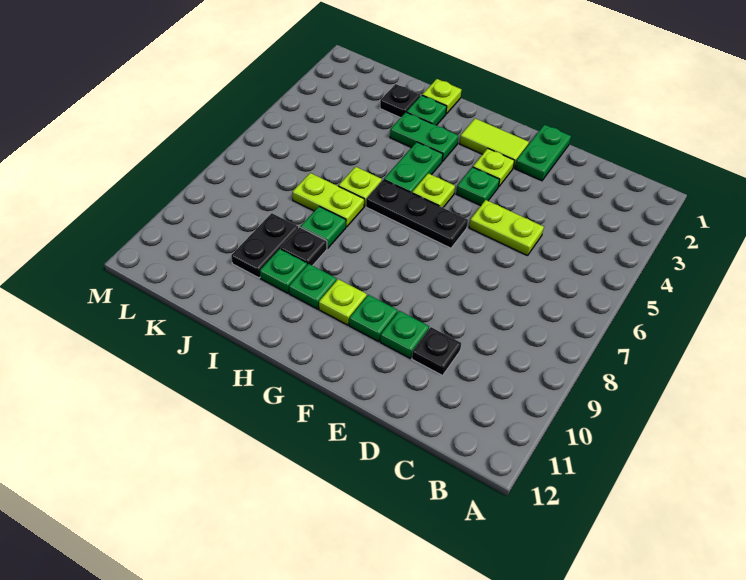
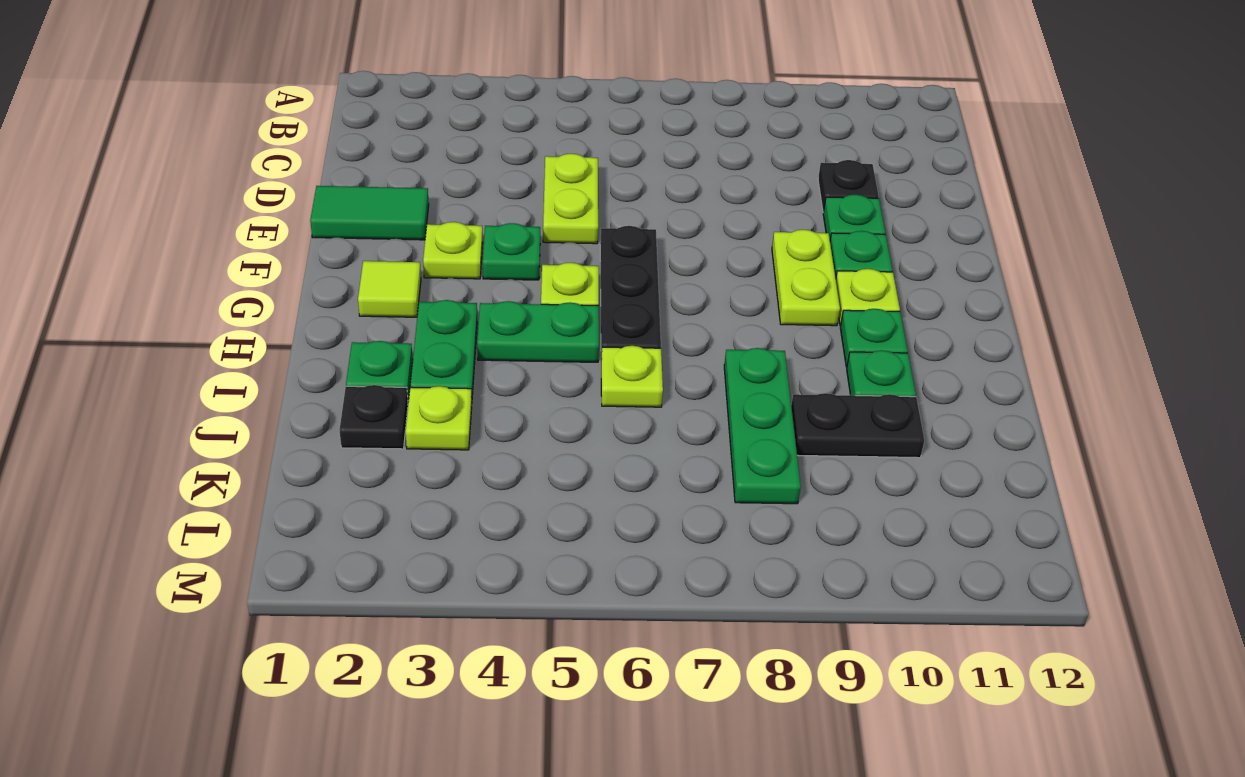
green plate E1:E2 level 1 -> green tile E1:E2 level 1
lime tile F2:G2 level 1 -> lime tile G2 level 1
lime plate I1 level 1 -> lime plate J3 level 1
lime plate I7:J7 level 1 -> lime plate F9:G9 level 1
green plate I8 level 1 -> green plate I8:K8 level 1
black plate I9 level 1 -> none

